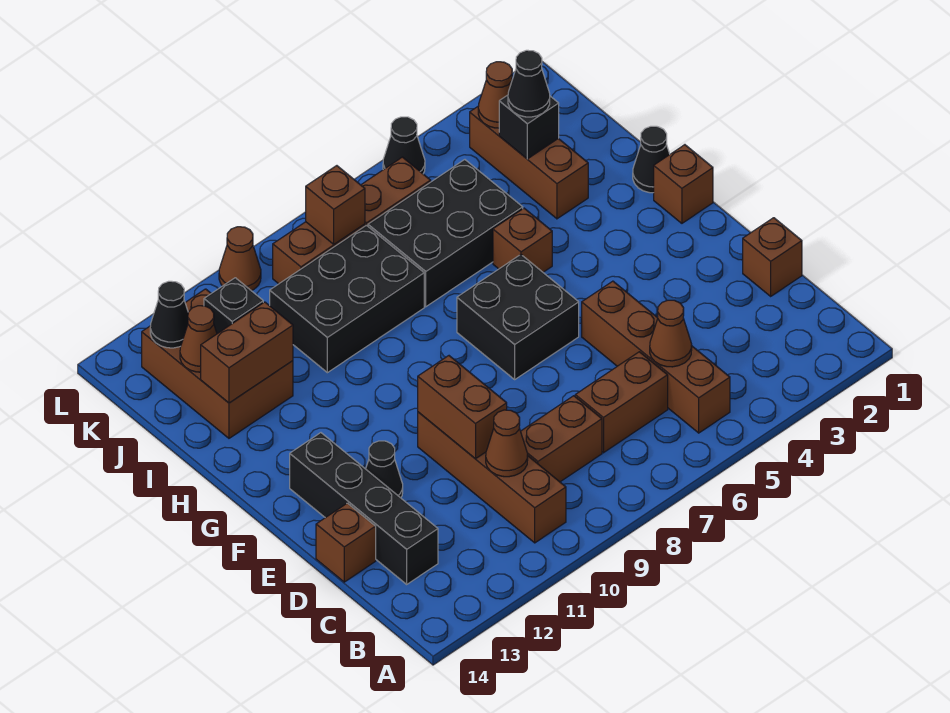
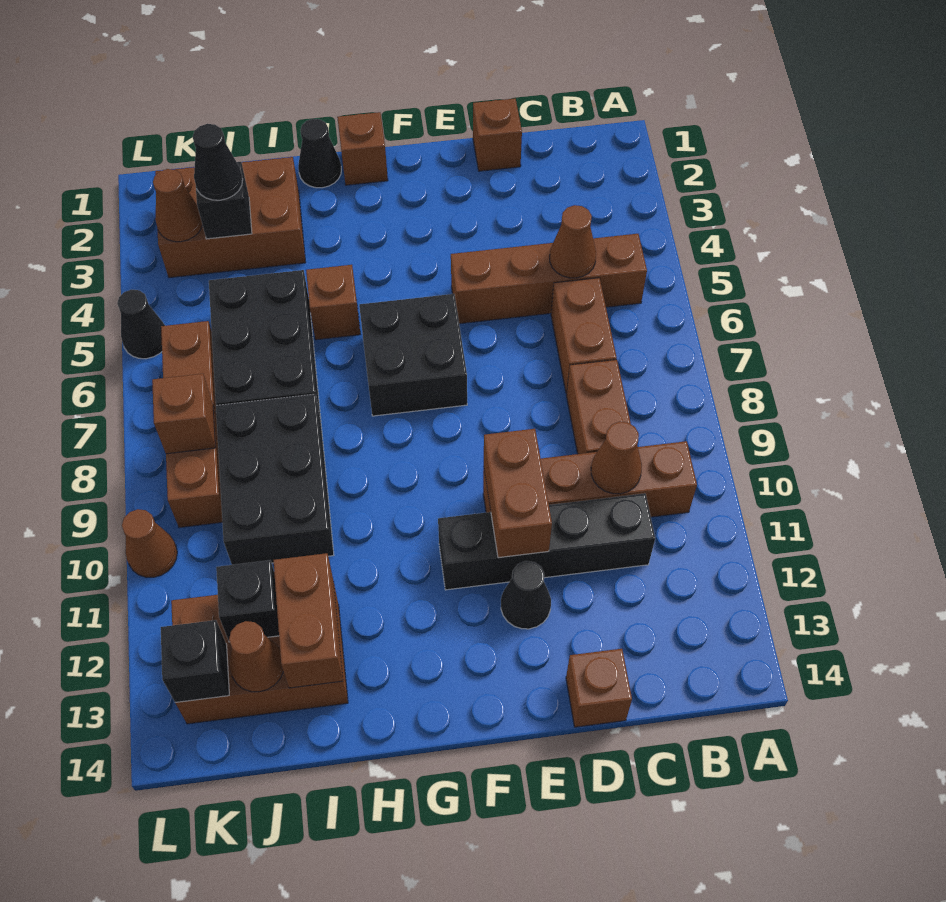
black brick C13:F13 level 1 -> black brick C11:F11 level 1
brown brick D10:E10 level 2 -> brown brick E10:E11 level 2
brown brick I3:K3 level 1 -> brown brick I2:K3 level 1
black cone K13 level 2 -> black brick K13 level 2

